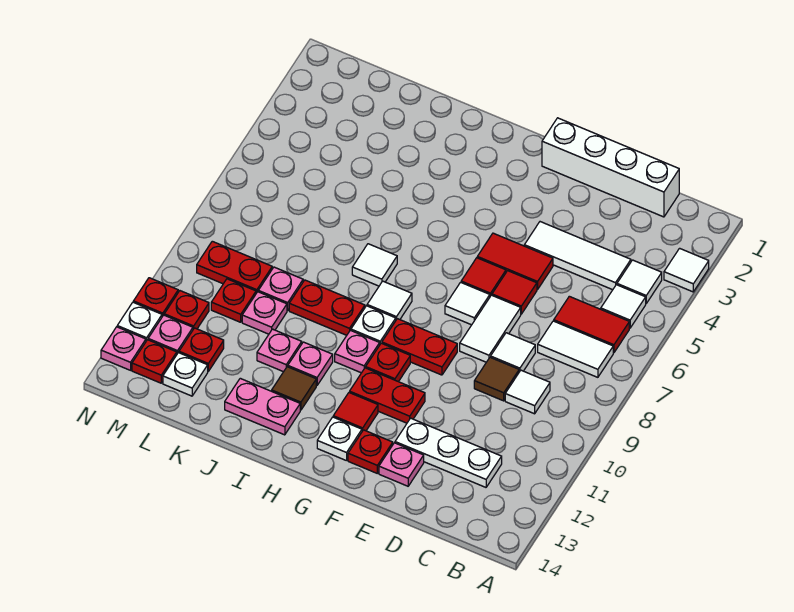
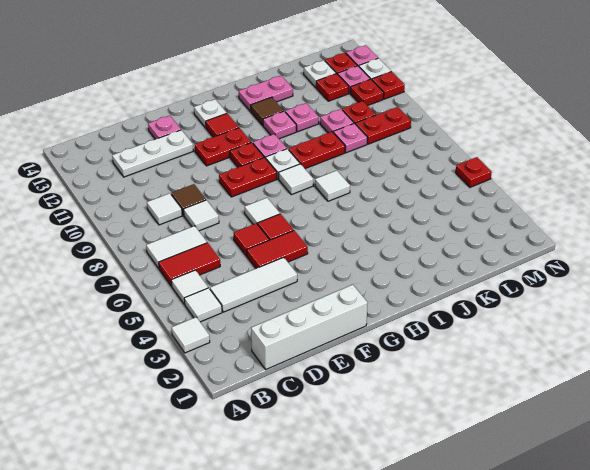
white tile E7:E8 level 1 -> none
red plate F13 level 1 -> red plate N5 level 1

